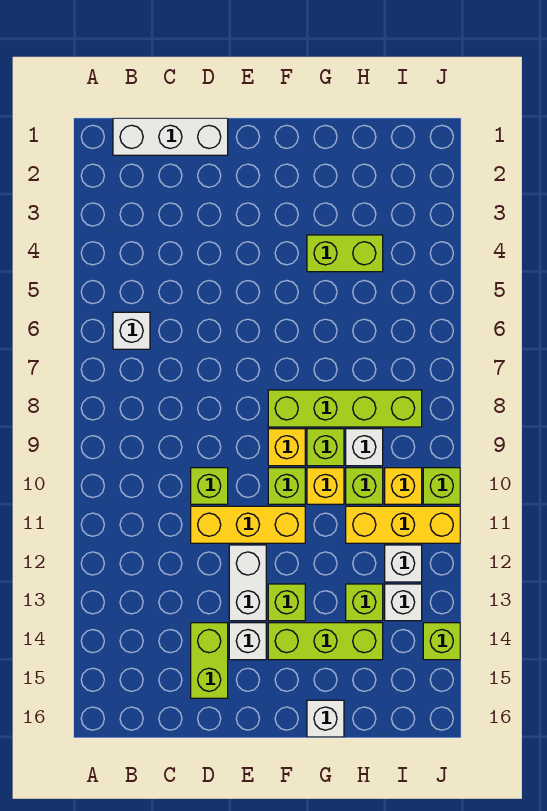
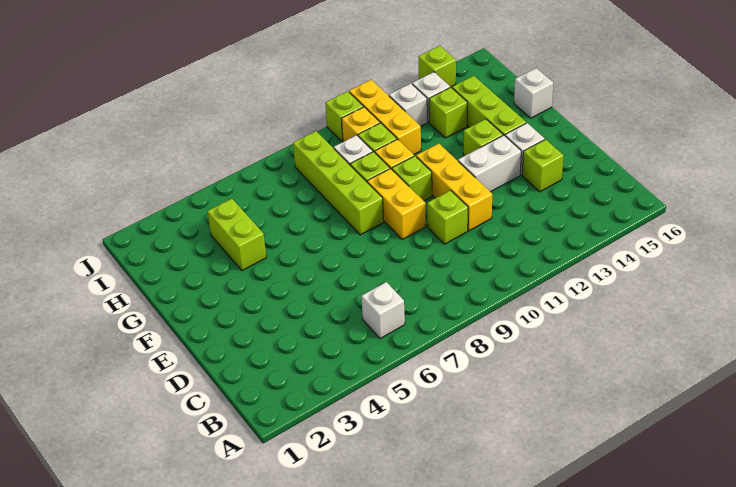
white brick B1:D1 level 1 -> none
lime brick D14:D15 level 1 -> lime brick D14 level 1
yellow brick F9 level 1 -> yellow brick E9:F9 level 1

